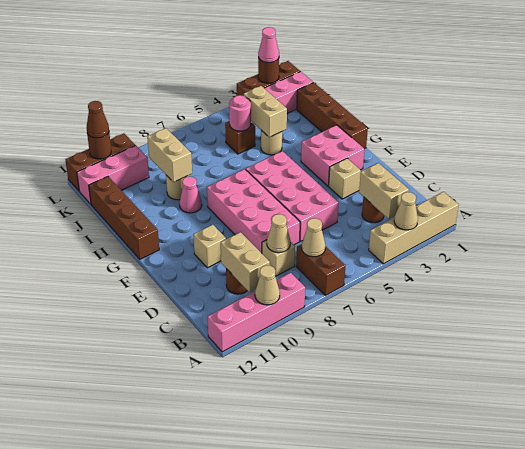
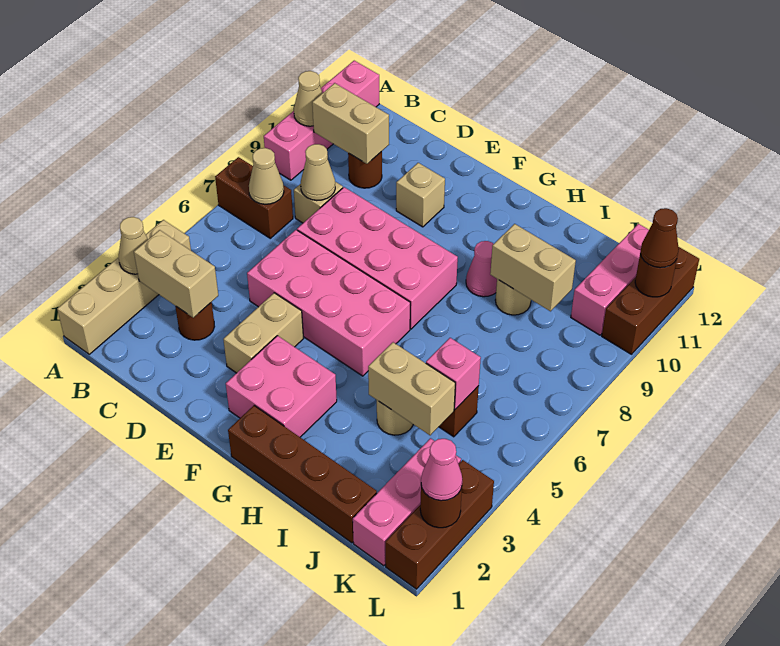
tan brick E3 level 1 -> tan brick E3:E4 level 1
brown brick G12:J12 level 1 -> none
pink round brick J5 level 2 -> pink brick J5 level 2

